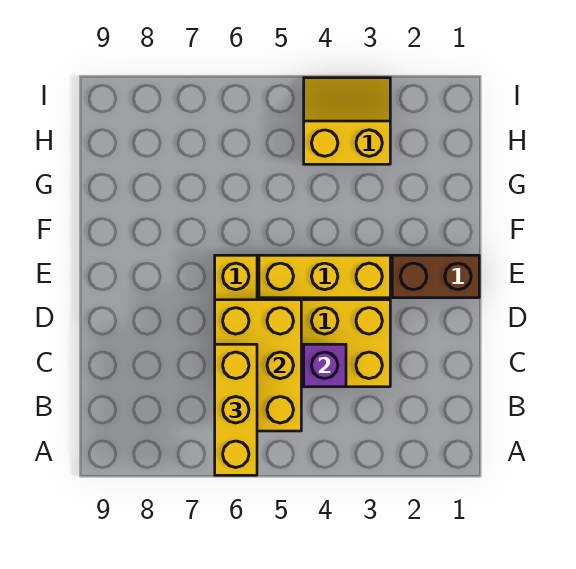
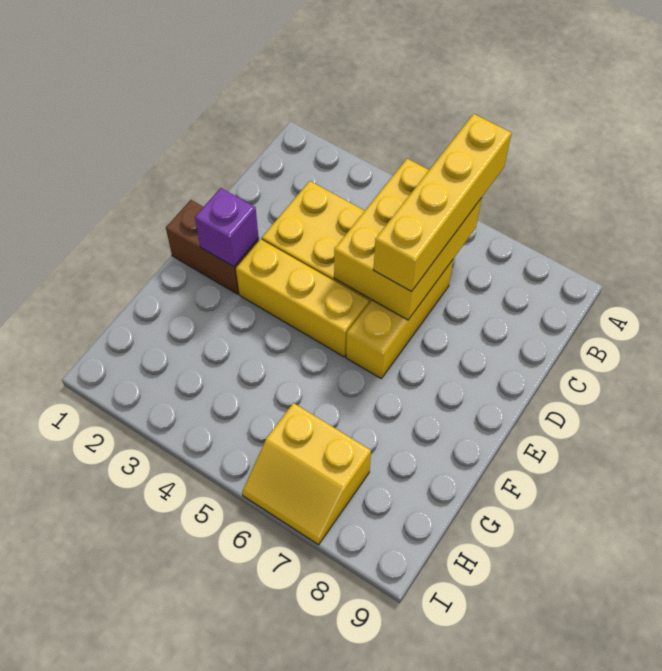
yellow brick A6:C6 level 3 -> yellow brick A6:D6 level 3
purple brick C4 level 2 -> purple brick E2 level 2
yellow slope H3:I4 level 1 top H -> yellow slope H6:I7 level 1 top H

